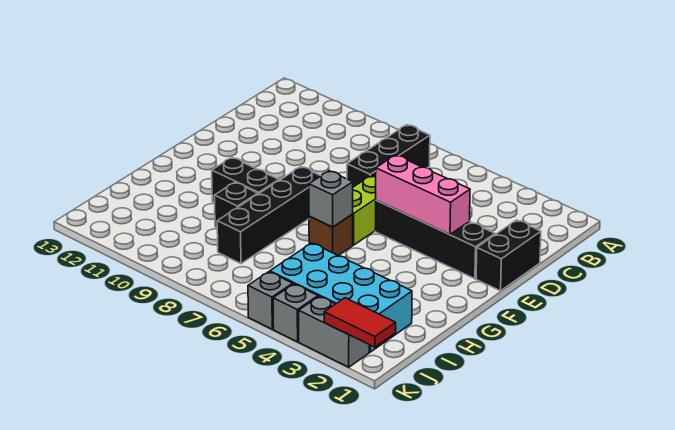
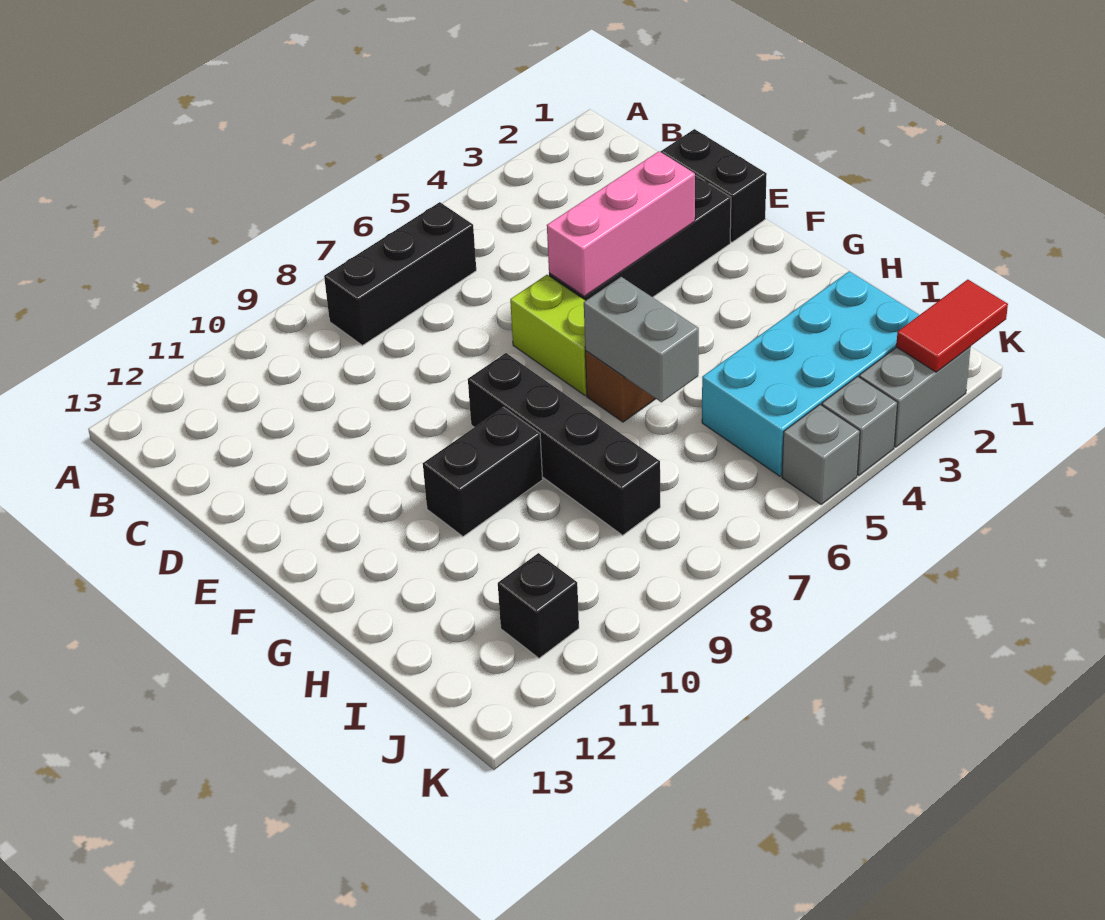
black brick B7:D7 level 1 -> black brick B6:B8 level 1
grey brick G6 level 2 -> grey brick G6:H6 level 2
black brick H9 level 1 -> black brick J11 level 1

